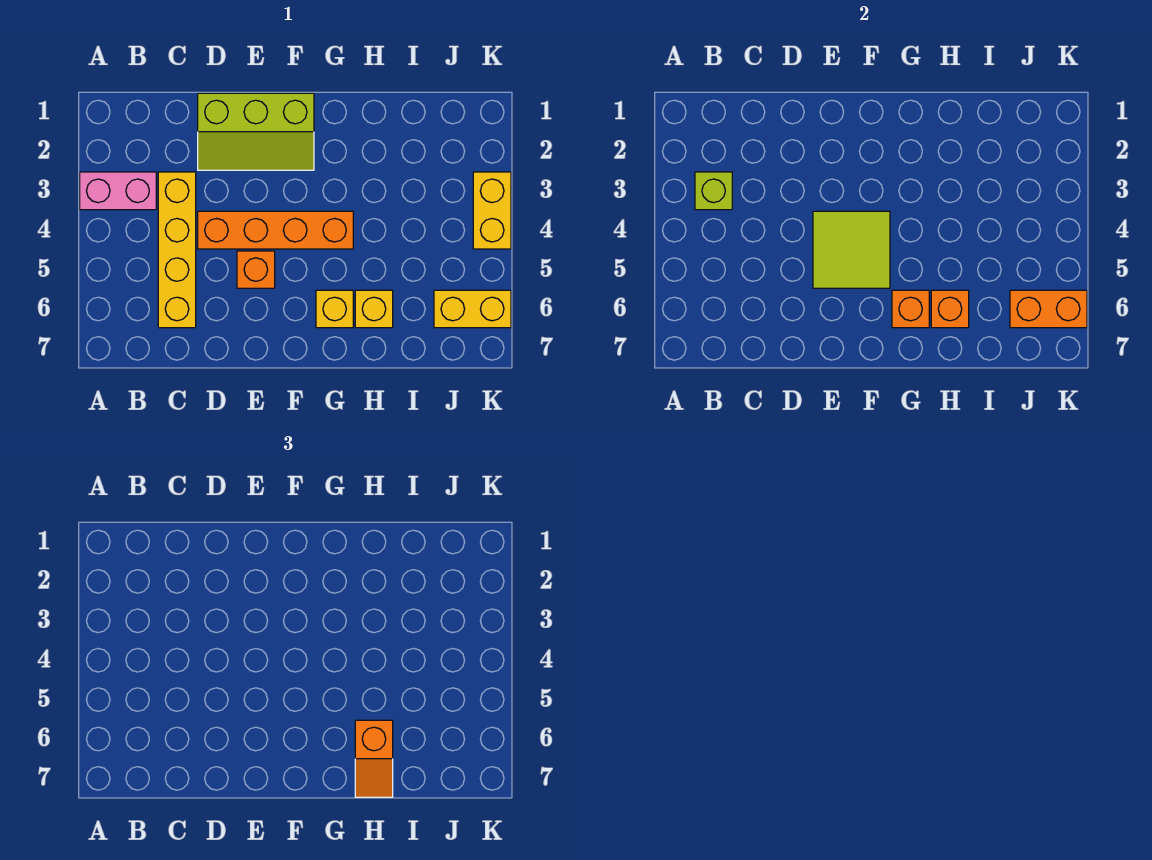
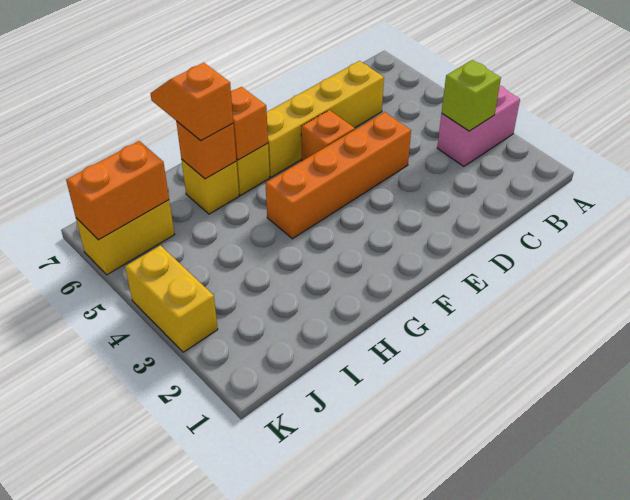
yellow brick C3:C6 level 1 -> yellow brick C6:F6 level 1
lime slope D1:F2 level 1 top 1 -> none
lime tile E4:F5 level 2 -> none

